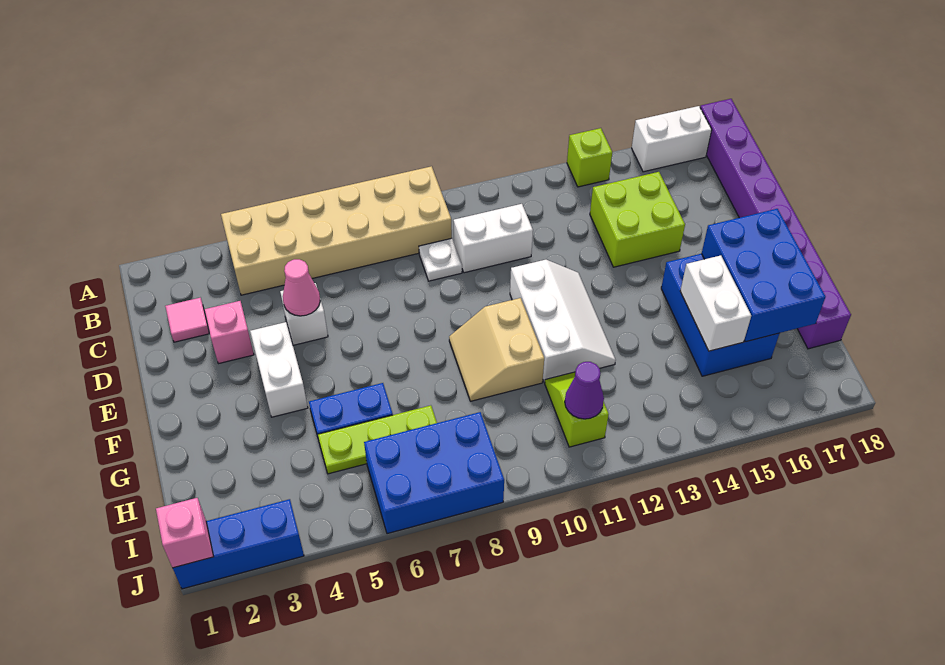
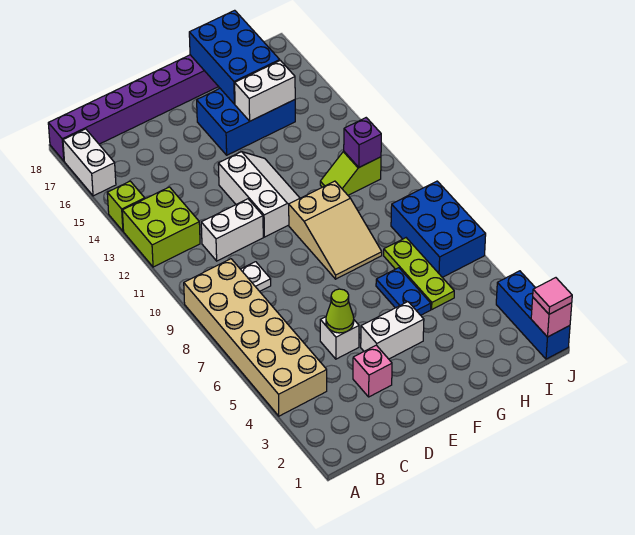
pink tile C2 level 1 -> pink tile J1 level 3
white brick C10:C11 level 1 -> white brick C11:D11 level 1
lime brick C14:D15 level 1 -> lime brick A12:B13 level 1
pink cone D5 level 2 -> lime cone D5 level 2
white slope E11:G12 level 1 top 11 -> white slope E11:F13 level 1 top E
tan slope F9:G10 level 1 top 10 -> tan slope F8:G10 level 1 top 10
blue brick F16:H17 level 2 -> blue brick G16:H18 level 2
purple cone I11 level 2 -> purple brick I11 level 2

